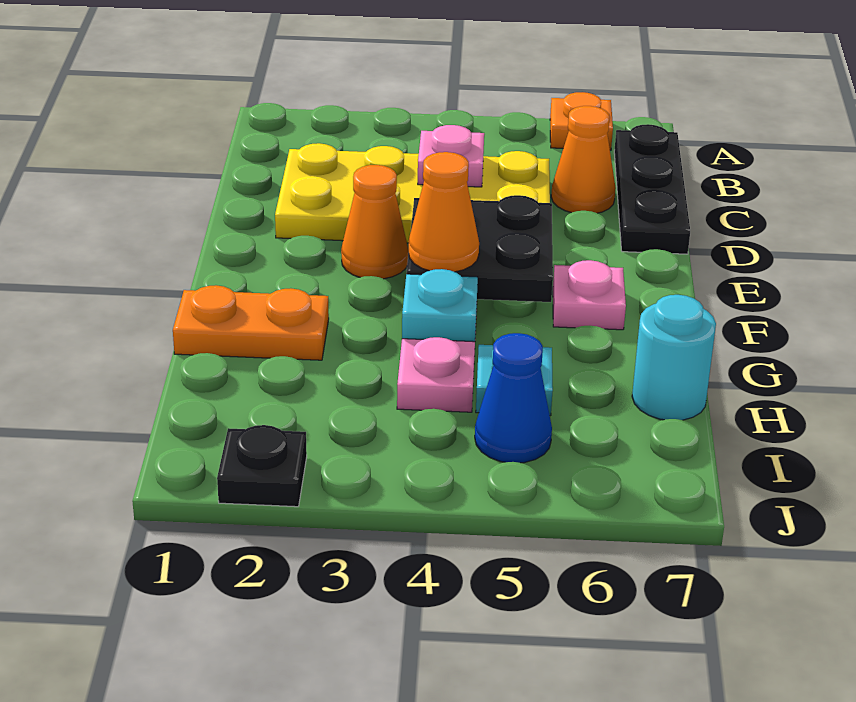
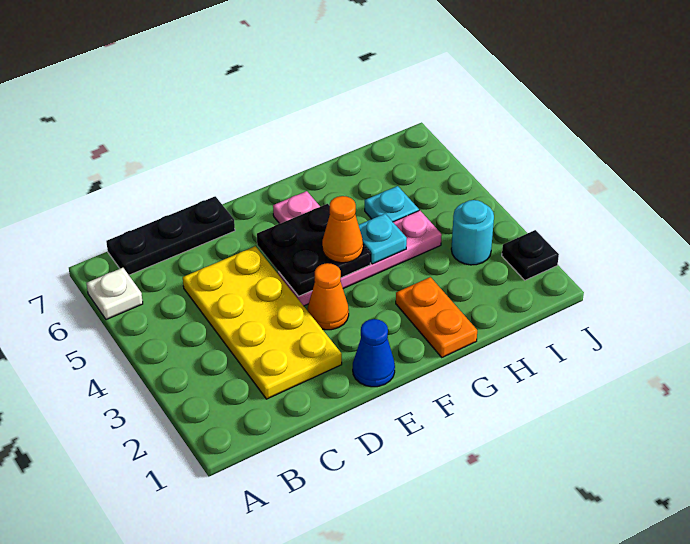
orange plate A6 level 1 -> white plate A6 level 1
pink plate C4 level 2 -> none
orange cone C6 level 1 -> none
cyan round brick H7 level 1 -> cyan round brick I3 level 1
blue cone I5 level 1 -> blue cone E1 level 1

